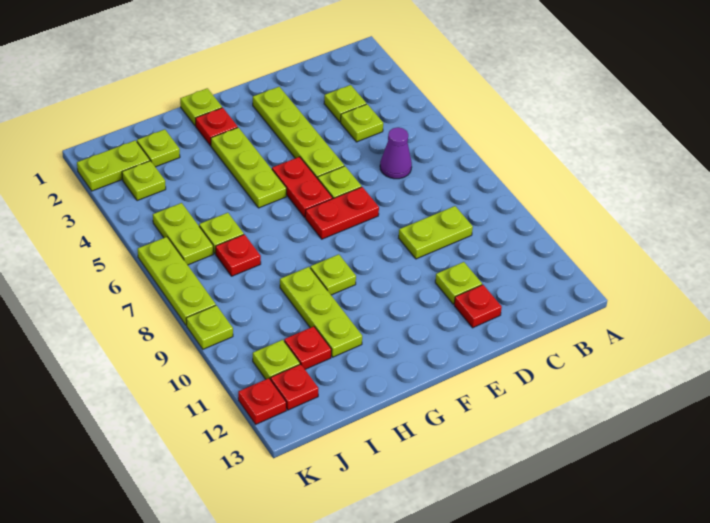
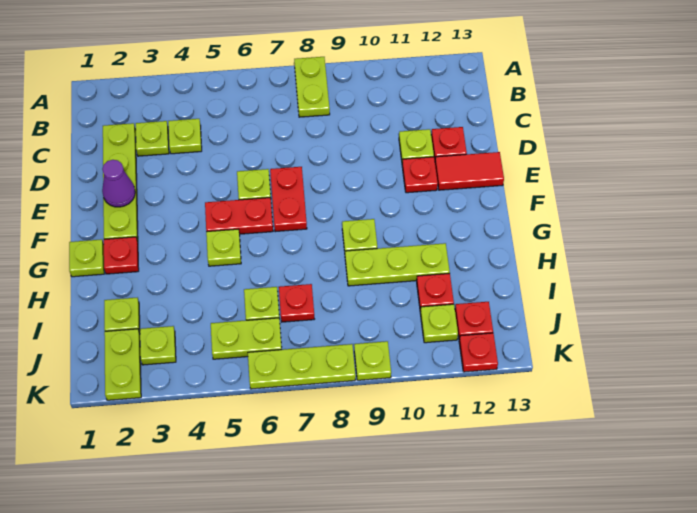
purple cone C6 level 1 -> purple cone E2 level 2
lime plate C9:D9 level 1 -> lime plate A8:B8 level 1
lime plate E2:E5 level 1 -> lime plate C2:F2 level 1
none -> red plate E11 level 1
none -> red tile E12:E13 level 1
lime plate G3:G5 level 1 -> lime plate G5 level 1

